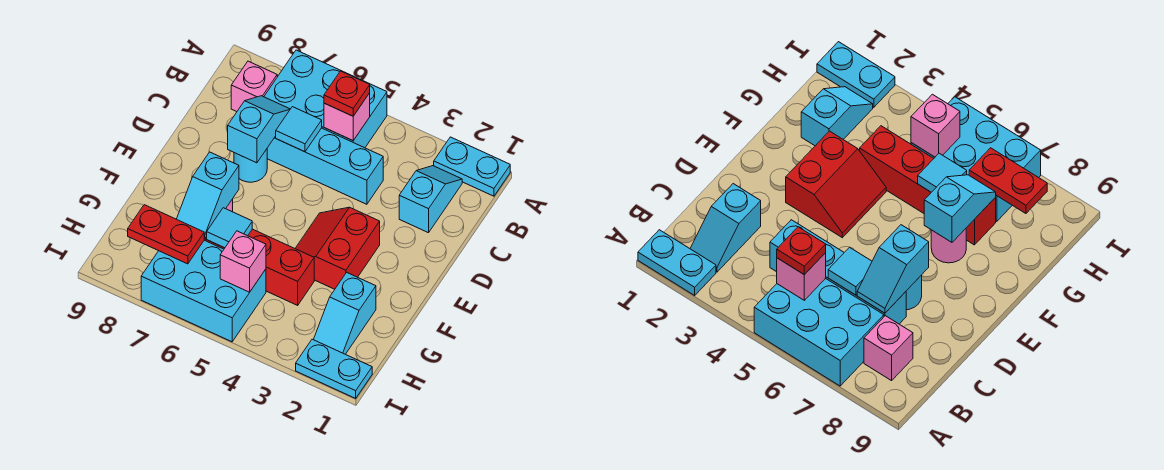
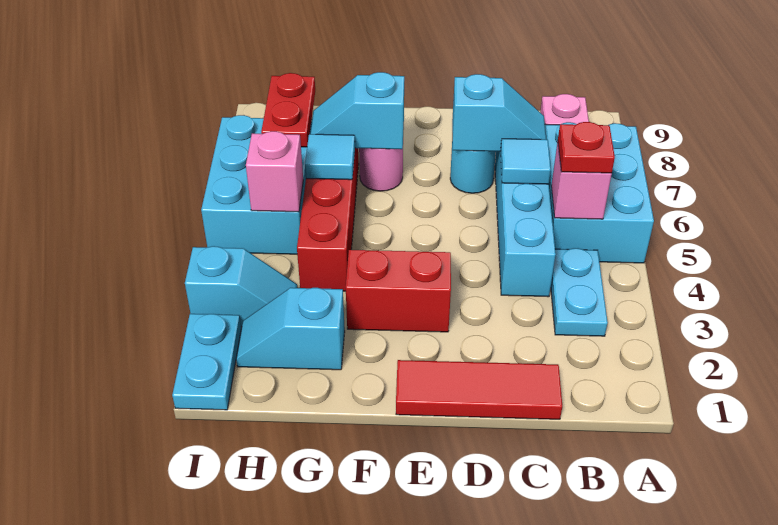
cyan plate A1:A2 level 1 -> cyan plate B3:B4 level 1
cyan slope B2:C2 level 1 top C -> cyan slope H3:I3 level 1 top I
none -> red tile C1:E1 level 1

